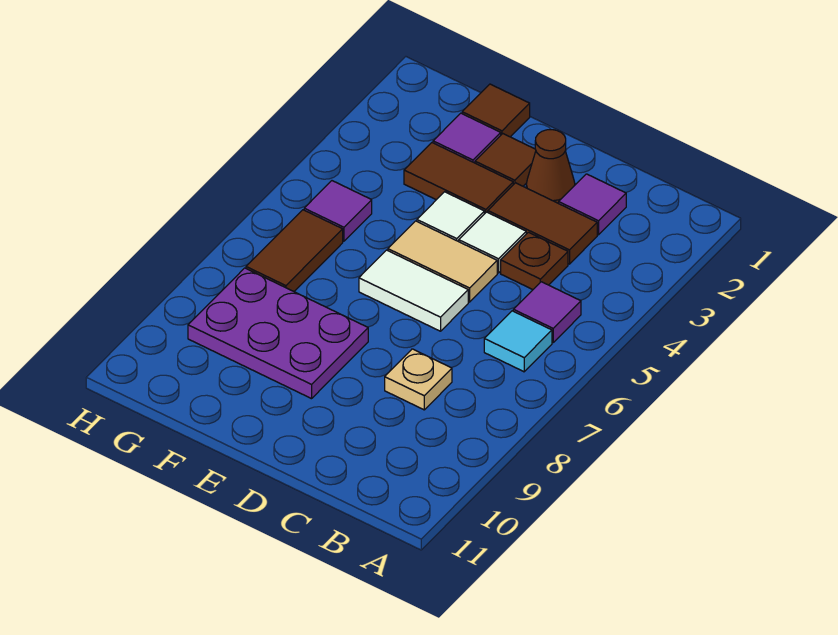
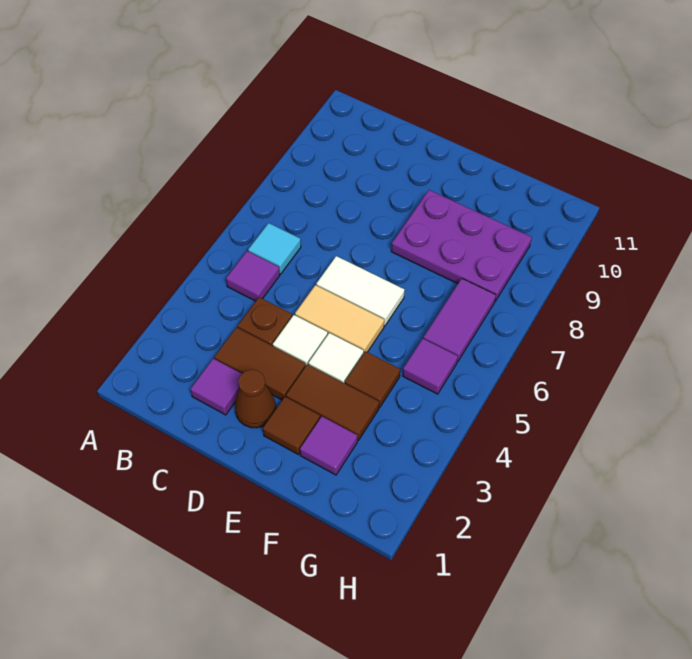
tan plate C8 level 1 -> none
brown tile F1 level 1 -> brown tile F4 level 1
brown tile G6:G7 level 1 -> purple tile G6:G7 level 1

